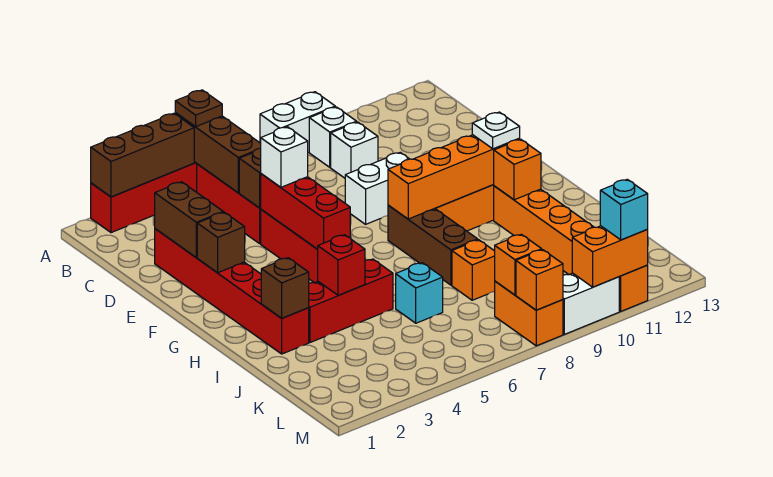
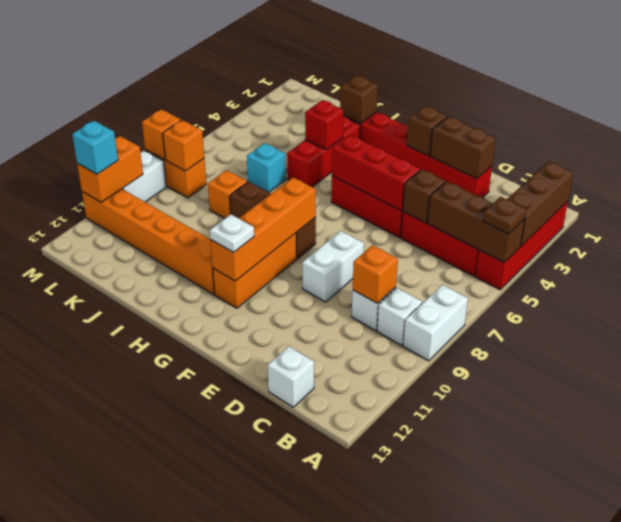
white brick E5 level 3 -> white brick C13 level 1
orange brick H11 level 2 -> orange brick C9 level 2

